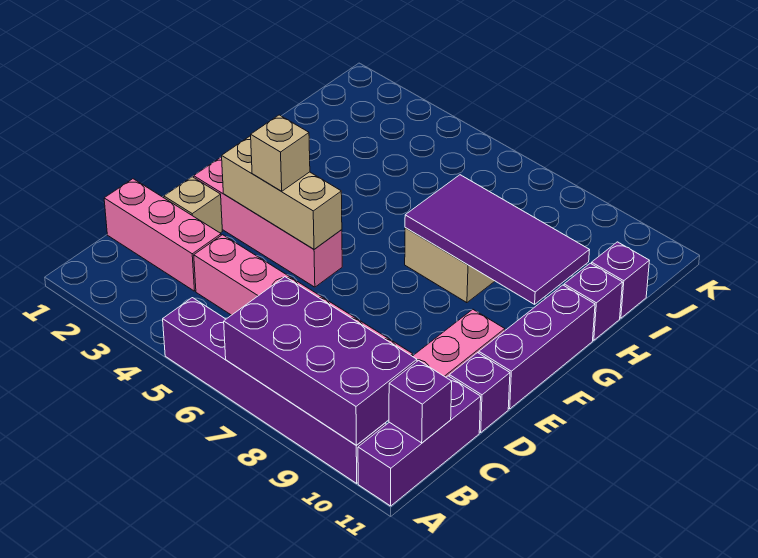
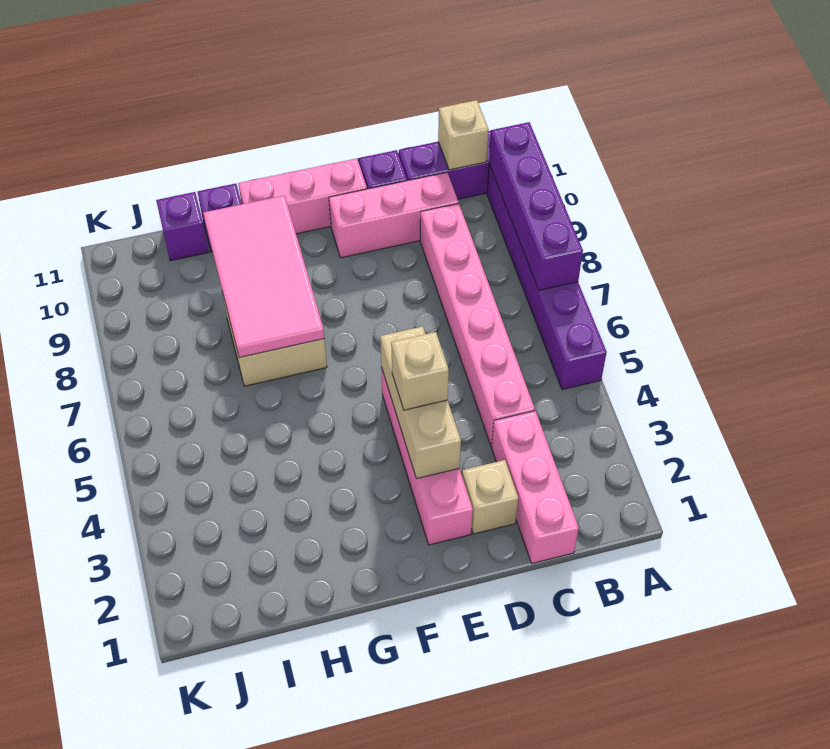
purple brick A7:B10 level 2 -> purple brick A7:A10 level 2
purple brick B11 level 2 -> tan brick B11 level 2
purple brick E11:G11 level 1 -> pink brick E11:G11 level 1
purple tile G7:H10 level 2 -> pink tile G7:H10 level 2

